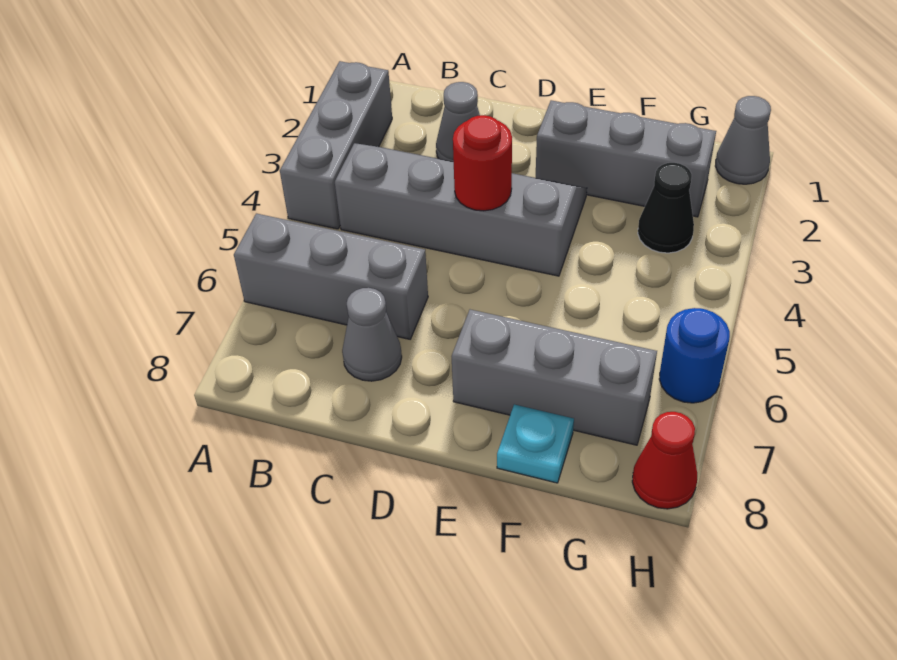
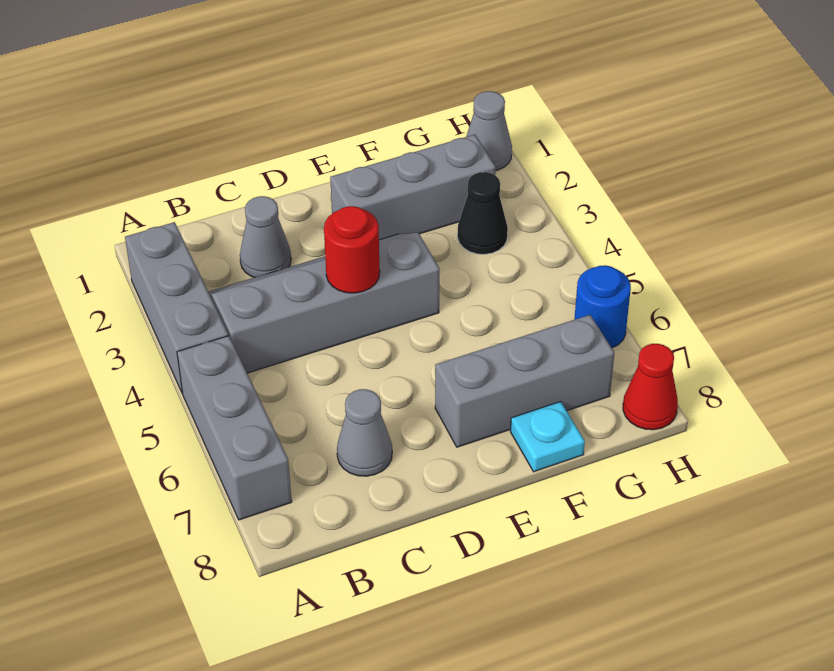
grey brick A6:C6 level 1 -> grey brick A5:A7 level 1

